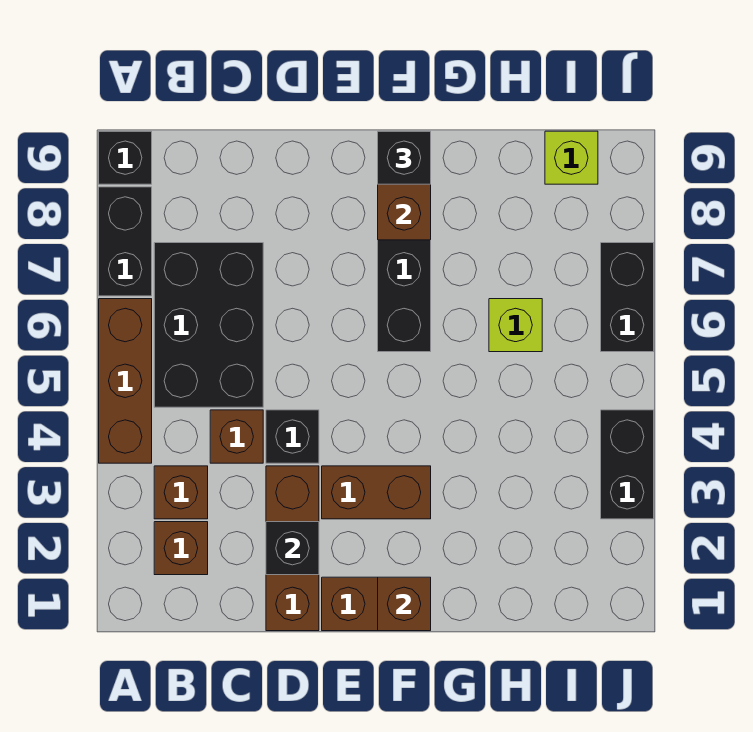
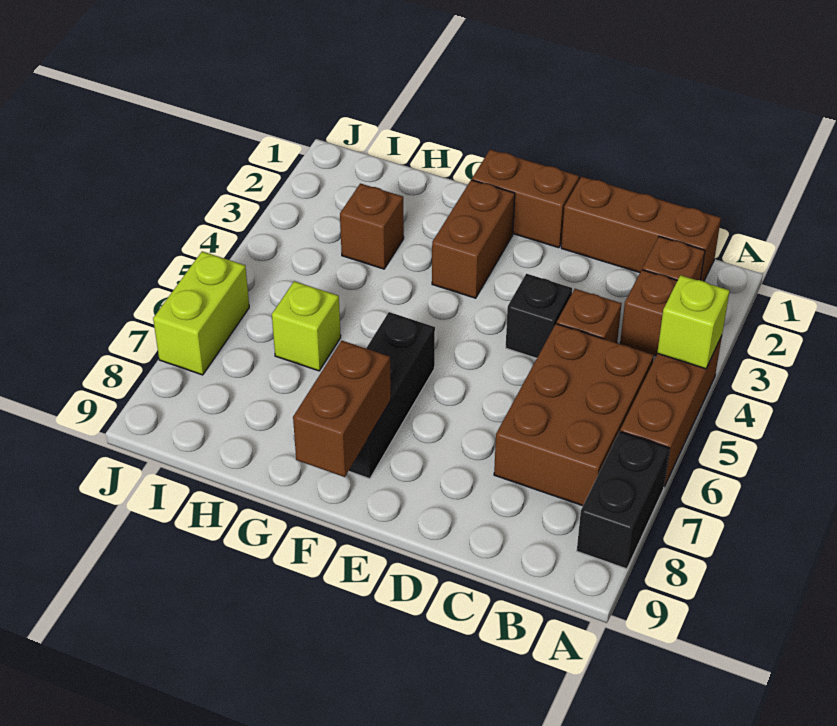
black brick A9 level 1 -> none
black brick B5:C7 level 1 -> brown brick B5:C7 level 1
brown brick D1:D3 level 1 -> brown brick B1:D1 level 1
black brick D2 level 2 -> none
brown brick E3:F3 level 1 -> brown brick F2:F3 level 1
brown brick F1 level 2 -> brown brick H3 level 1
black brick F9 level 3 -> none
lime brick I9 level 1 -> lime brick A4 level 2
black brick J3:J4 level 1 -> none
black brick J6:J7 level 1 -> lime brick J6:J7 level 1

